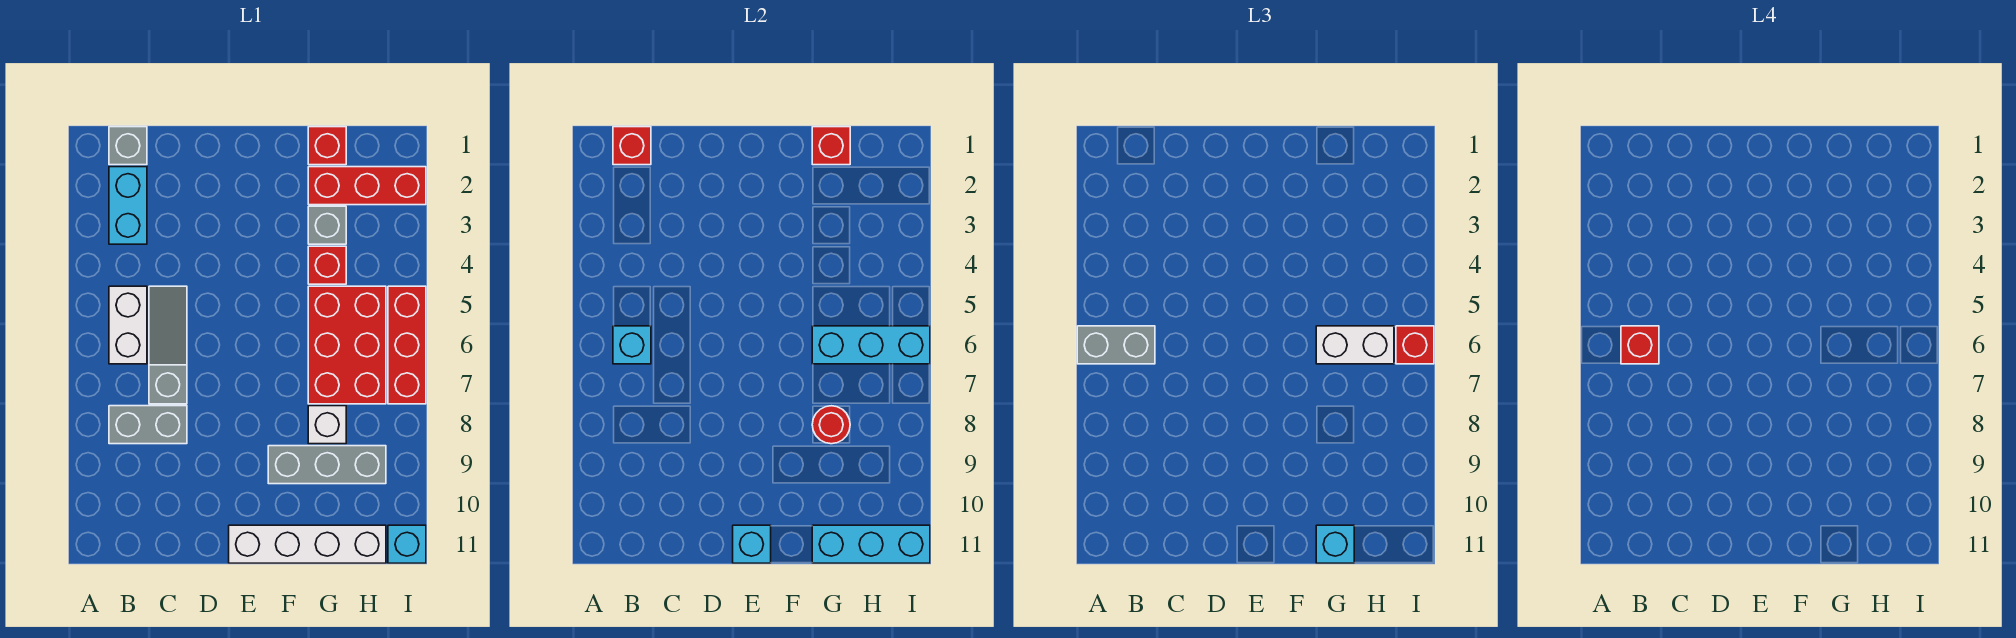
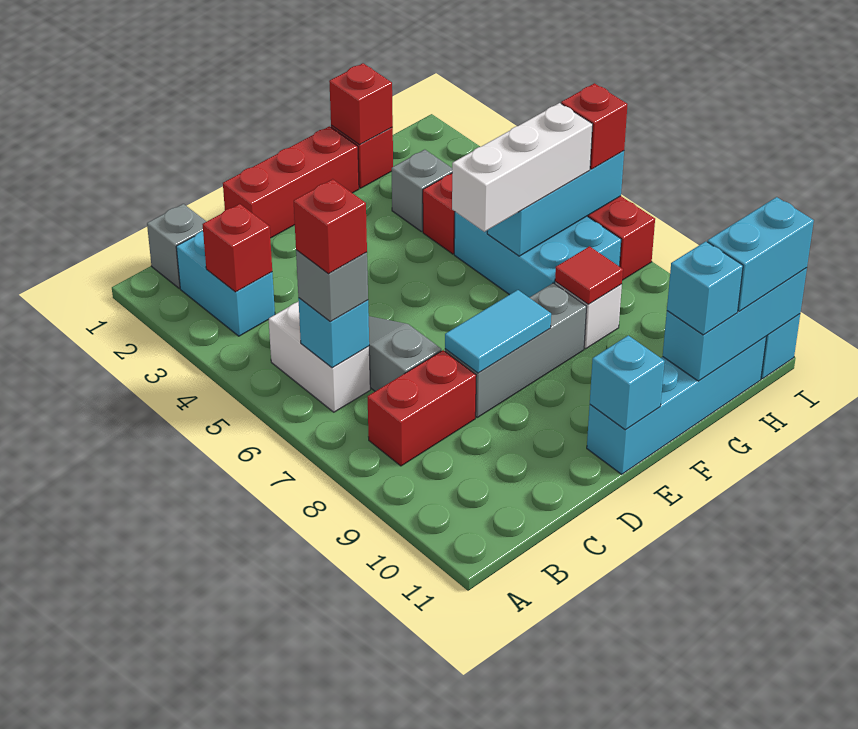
grey brick A6:B6 level 3 -> grey brick B6 level 3
red brick B1 level 2 -> red brick B3 level 2
grey brick B8:C8 level 1 -> red brick B8:C8 level 1
none -> cyan tile D8:E8 level 2
white brick E11:H11 level 1 -> cyan brick E11:H11 level 1
grey brick F9:H9 level 1 -> grey brick D8:F8 level 1
red brick G2:I2 level 1 -> red brick D1:F1 level 1
red brick G5:H7 level 1 -> cyan brick G5:H7 level 1
white brick G6:H6 level 3 -> white brick F6:H6 level 3
red round brick G8 level 2 -> red tile G8 level 2
none -> cyan brick H11:I11 level 3

